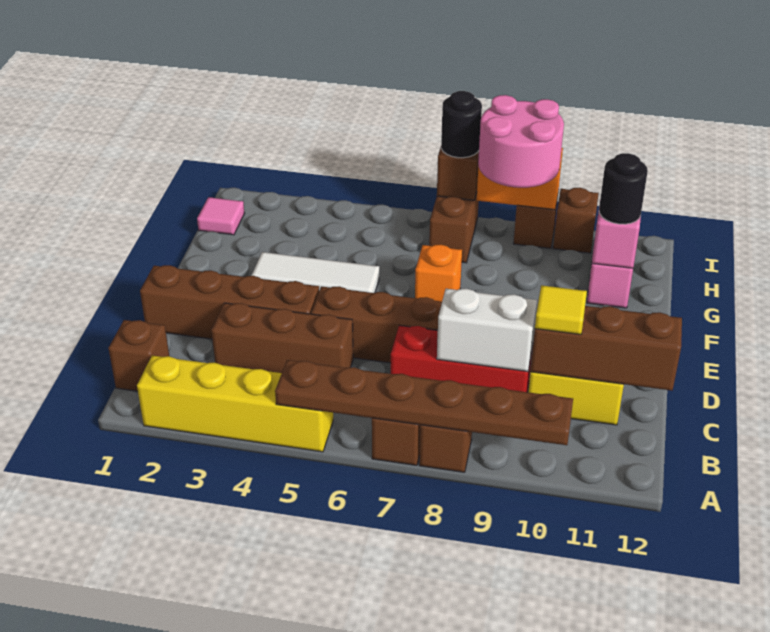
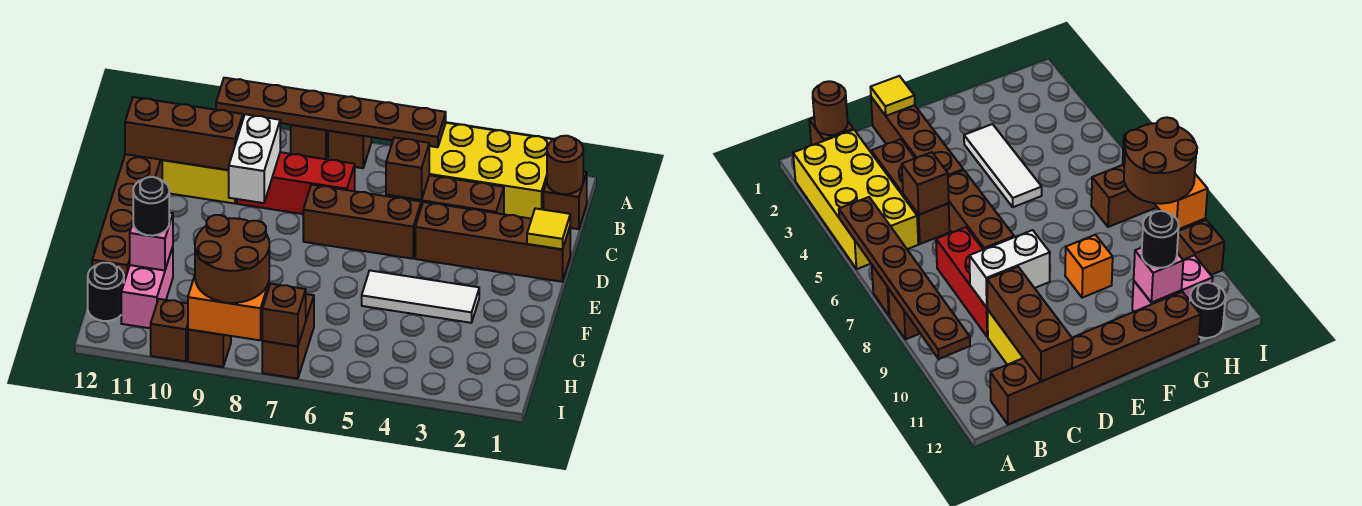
yellow brick A2:A5 level 1 -> yellow brick A2:B5 level 1
none -> brown round brick B1 level 2
none -> brown brick B12:G12 level 1
none -> brown brick C5 level 2
white brick C8:C9 level 2 -> white brick C9:D9 level 2
yellow tile C10 level 3 -> yellow tile D1 level 2
orange brick F7 level 1 -> orange brick F9 level 1
pink tile H1 level 1 -> none
pink round brick H8:I9 level 3 -> brown round brick H8:I9 level 3
black round brick I7 level 3 -> black round brick H12 level 1

